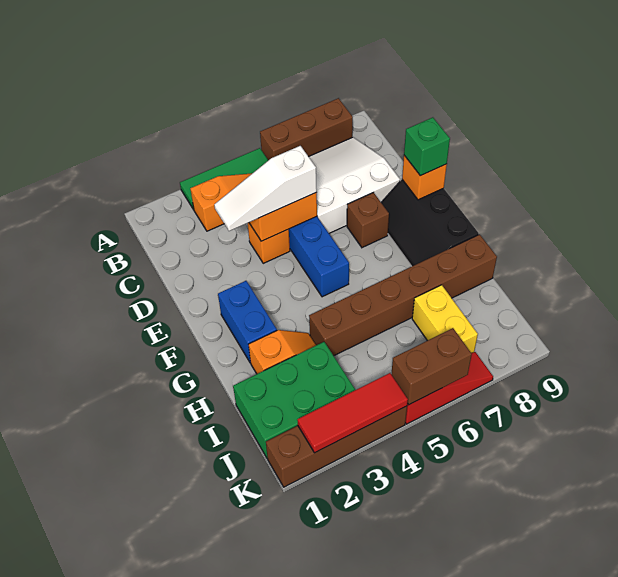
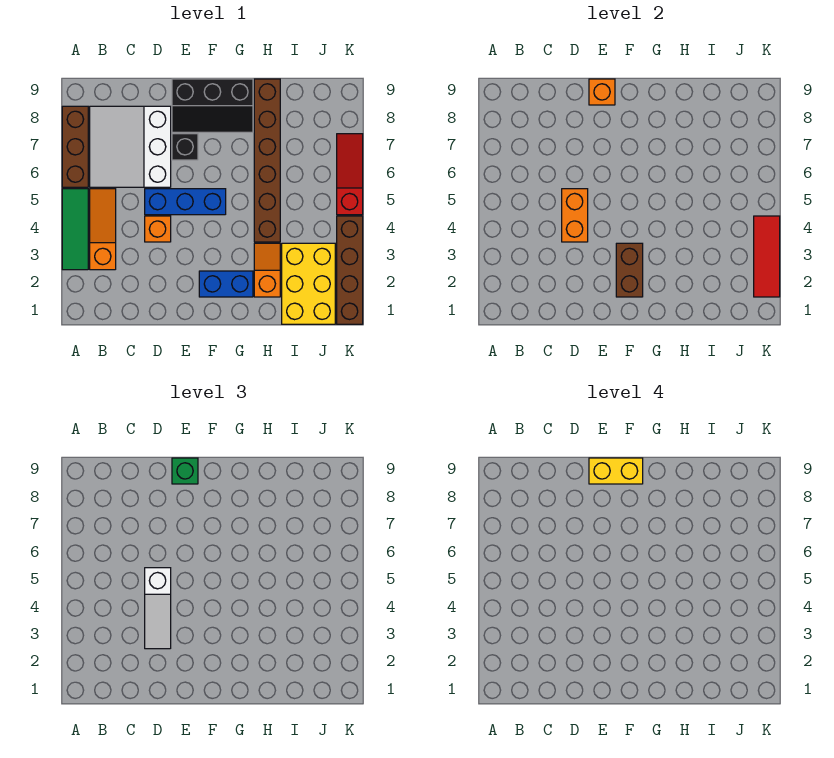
brown brick E7 level 1 -> black brick E7 level 1
green brick I1:J3 level 1 -> yellow brick I1:J3 level 1
yellow brick I7:J7 level 1 -> yellow brick E9:F9 level 4
brown brick K5:K6 level 2 -> brown brick F2:F3 level 2

